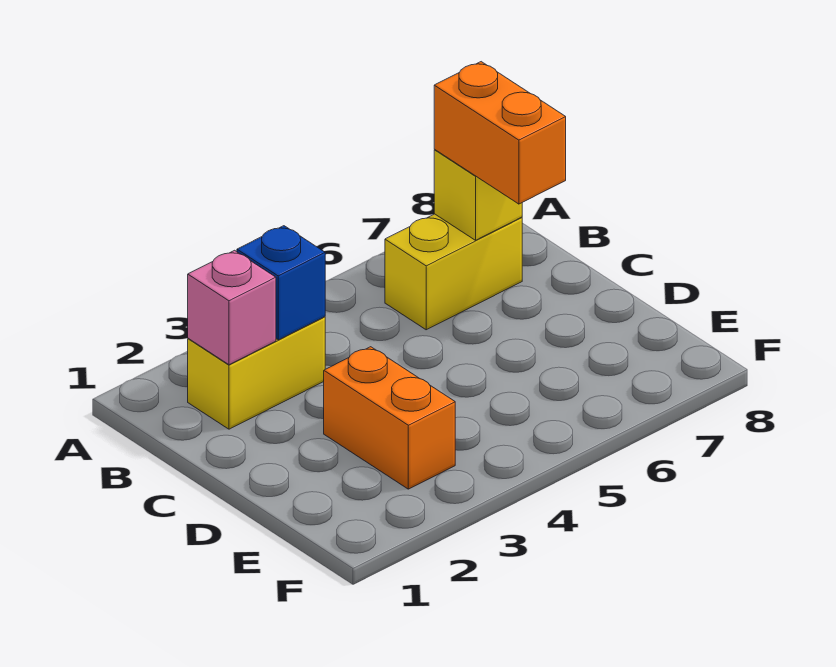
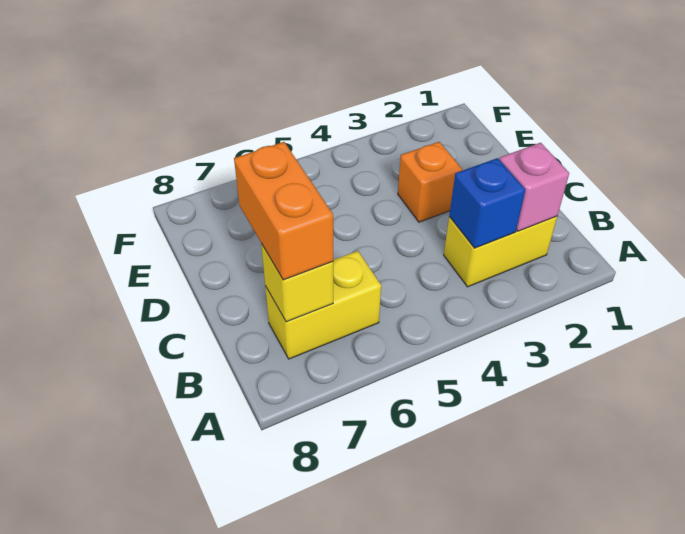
orange brick D3:E3 level 1 -> orange brick D3 level 1

